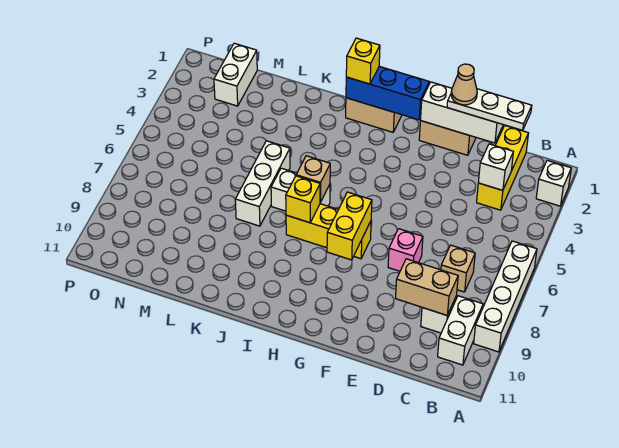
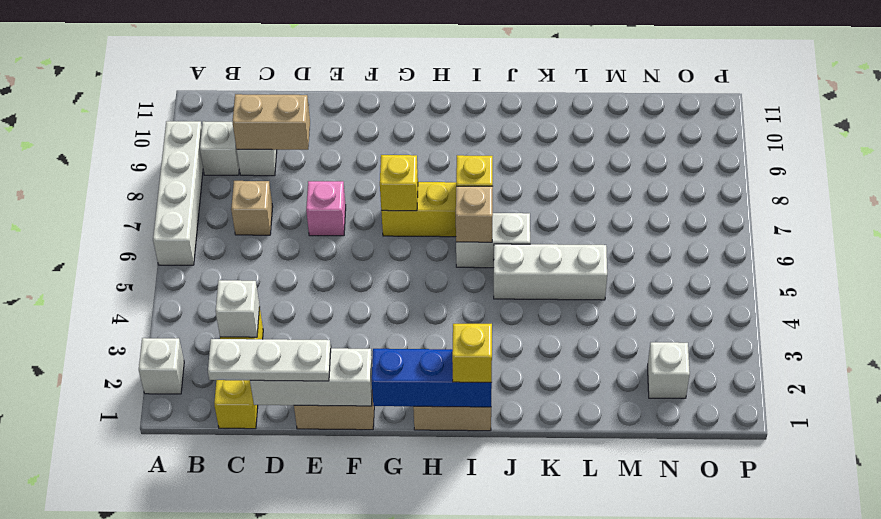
white brick B9:B10 level 1 -> white brick B9 level 1
tan cone E1 level 4 -> none
yellow brick G7:G8 level 2 -> yellow brick G7 level 2
white brick K5:K7 level 1 -> white brick J5:L5 level 1
white brick N1:N2 level 1 -> white brick N2 level 1

